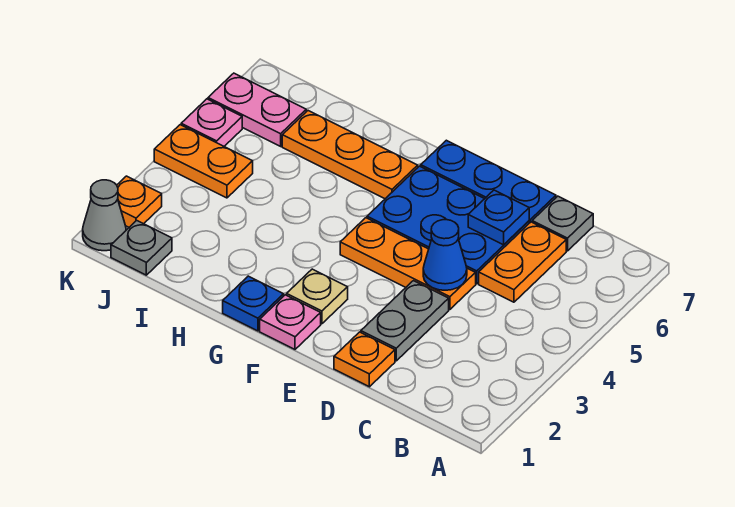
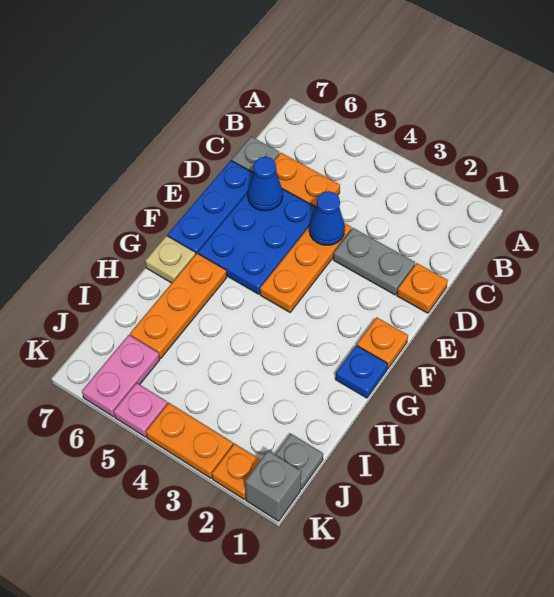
blue plate D6 level 2 -> blue cone D6 level 2
pink plate F1 level 1 -> orange plate F1 level 1
tan plate F2 level 1 -> tan plate G7 level 1
orange plate J4:K4 level 1 -> orange plate K3:K4 level 1
grey cone K1 level 1 -> grey brick K1 level 1

